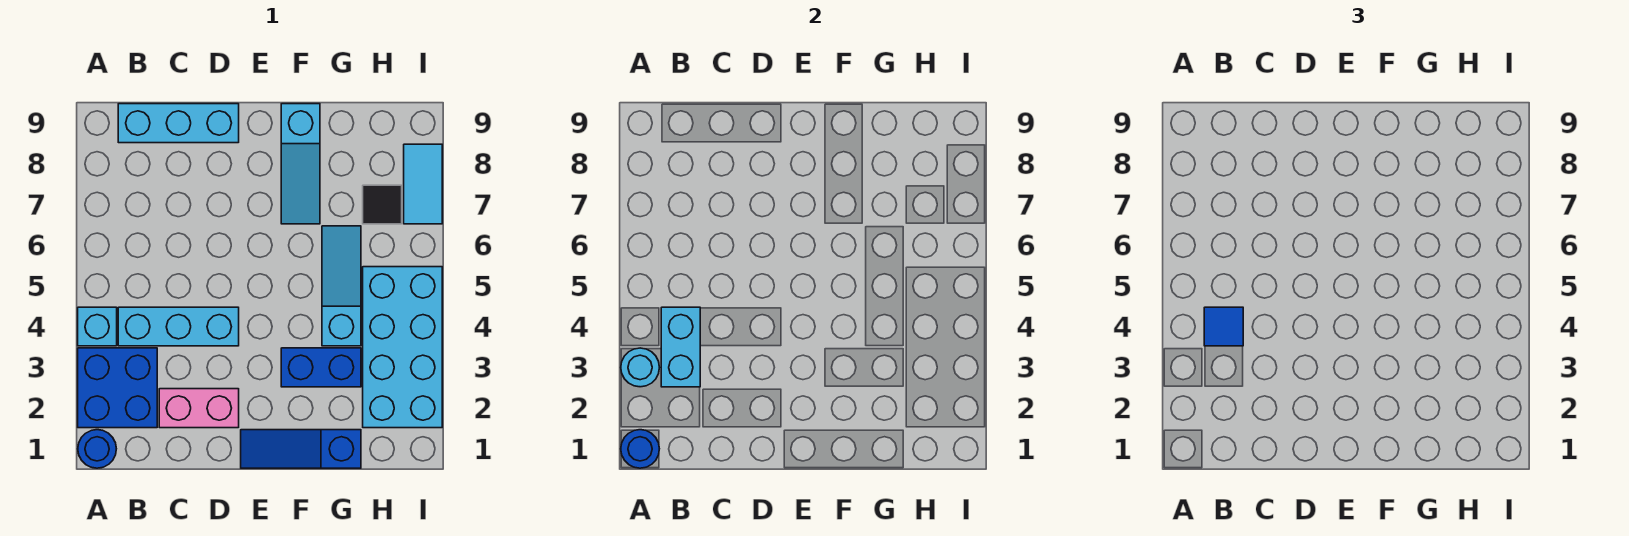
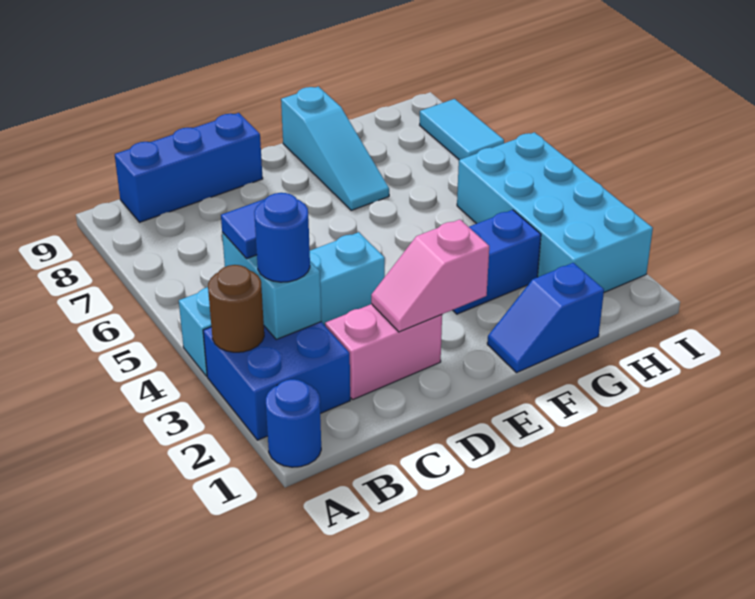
blue round brick A1 level 2 -> blue round brick B3 level 3
cyan round brick A3 level 2 -> brown round brick A3 level 2
cyan brick B9:D9 level 1 -> blue brick B9:D9 level 1
none -> pink slope D2:E2 level 2 top E
blue slope E1:G1 level 1 top G -> blue slope F1:G1 level 1 top G
cyan slope G4:G6 level 1 top 4 -> none
black tile H7 level 1 -> none

